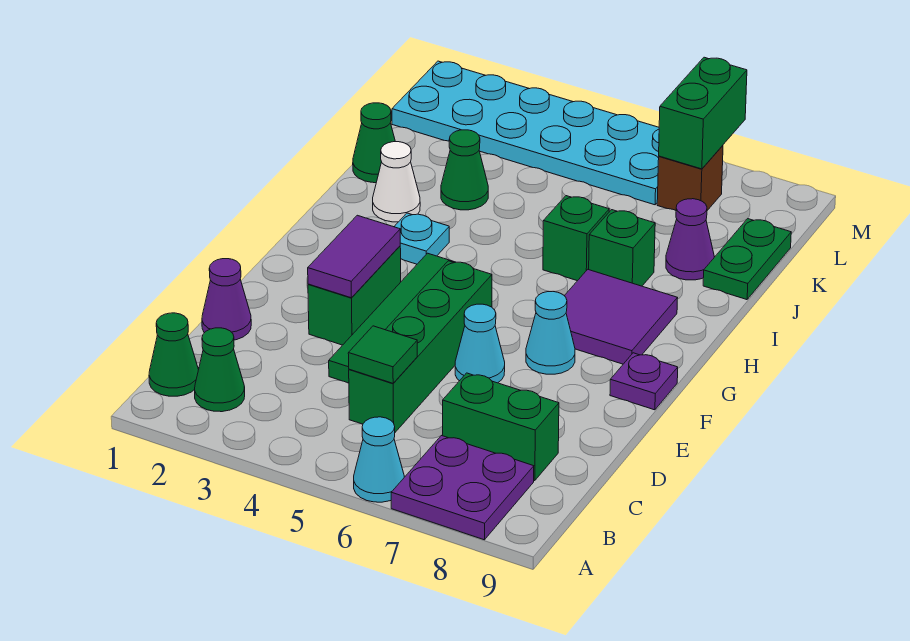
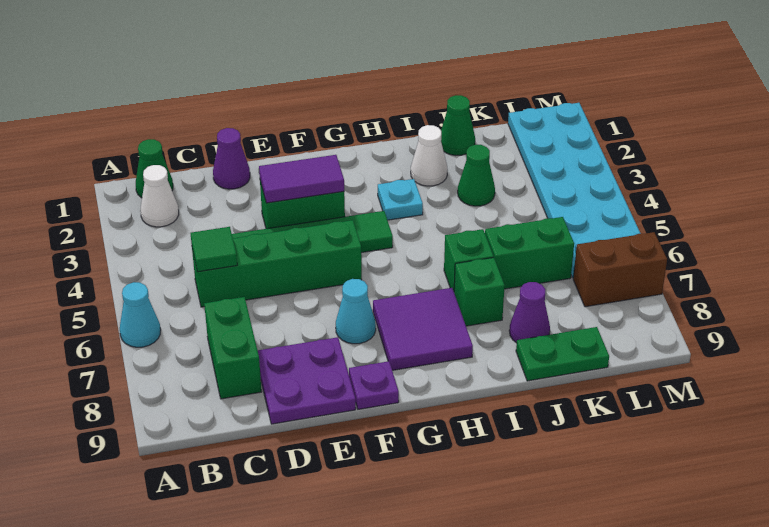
purple plate A7:B8 level 1 -> purple plate D8:E9 level 1
green cone B2 level 1 -> white cone B2 level 1
cyan cone E6 level 1 -> none
brown brick L7 level 1 -> brown brick L7:M7 level 1
green brick L7:M7 level 2 -> green brick J6:K6 level 1

